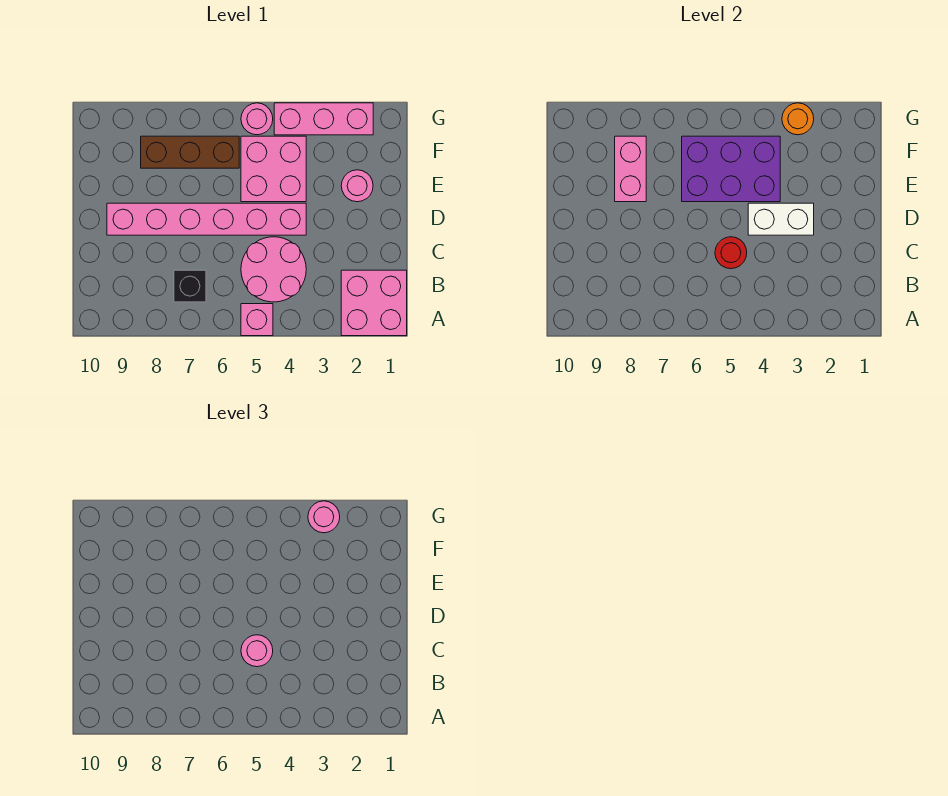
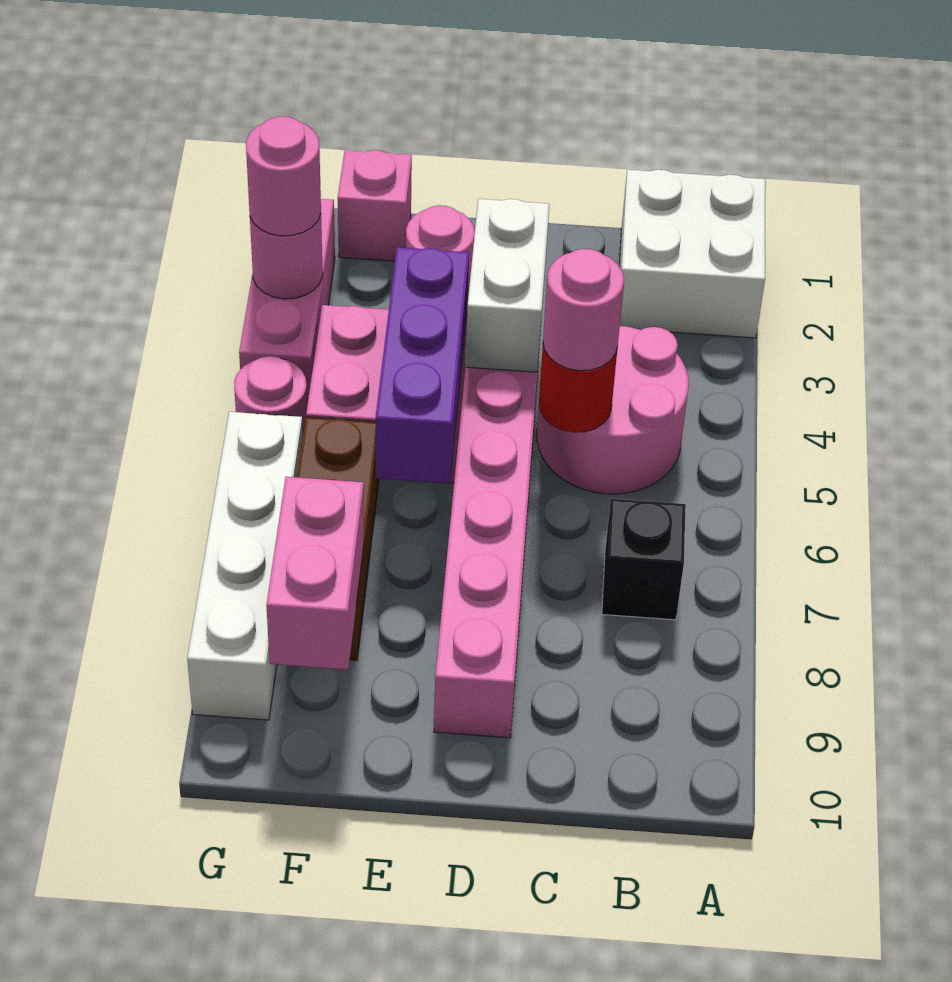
pink brick A1:B2 level 1 -> white brick A1:B2 level 1
pink brick A5 level 1 -> pink brick F1 level 1
purple brick E4:F6 level 2 -> purple brick E4:E6 level 2
pink brick E8:F8 level 2 -> pink brick F8:F9 level 2
orange round brick G3 level 2 -> pink round brick G3 level 2
none -> white brick G6:G9 level 1

